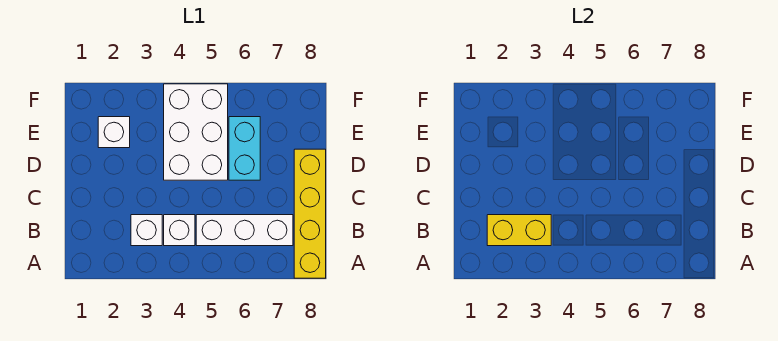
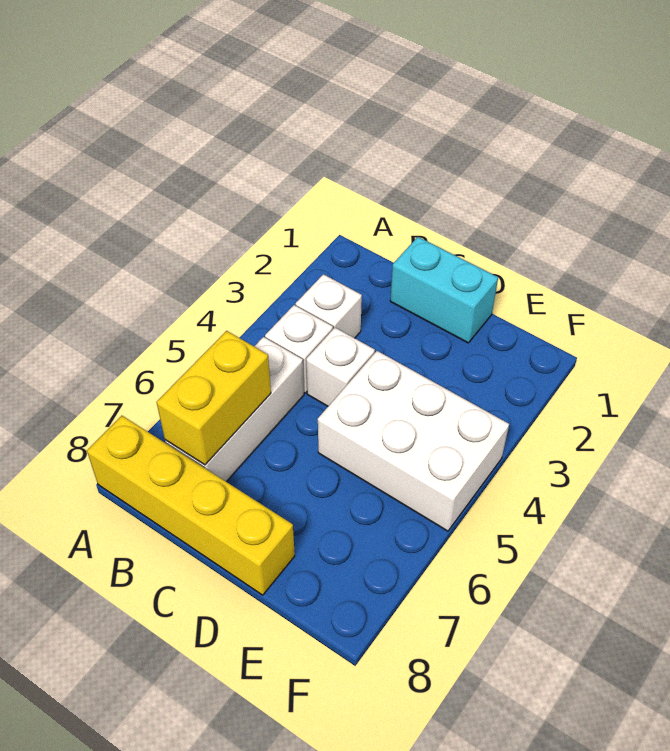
yellow brick B2:B3 level 2 -> yellow brick B6:B7 level 2
cyan brick D6:E6 level 1 -> cyan brick C1:D1 level 1
white brick E2 level 1 -> white brick C4 level 1

